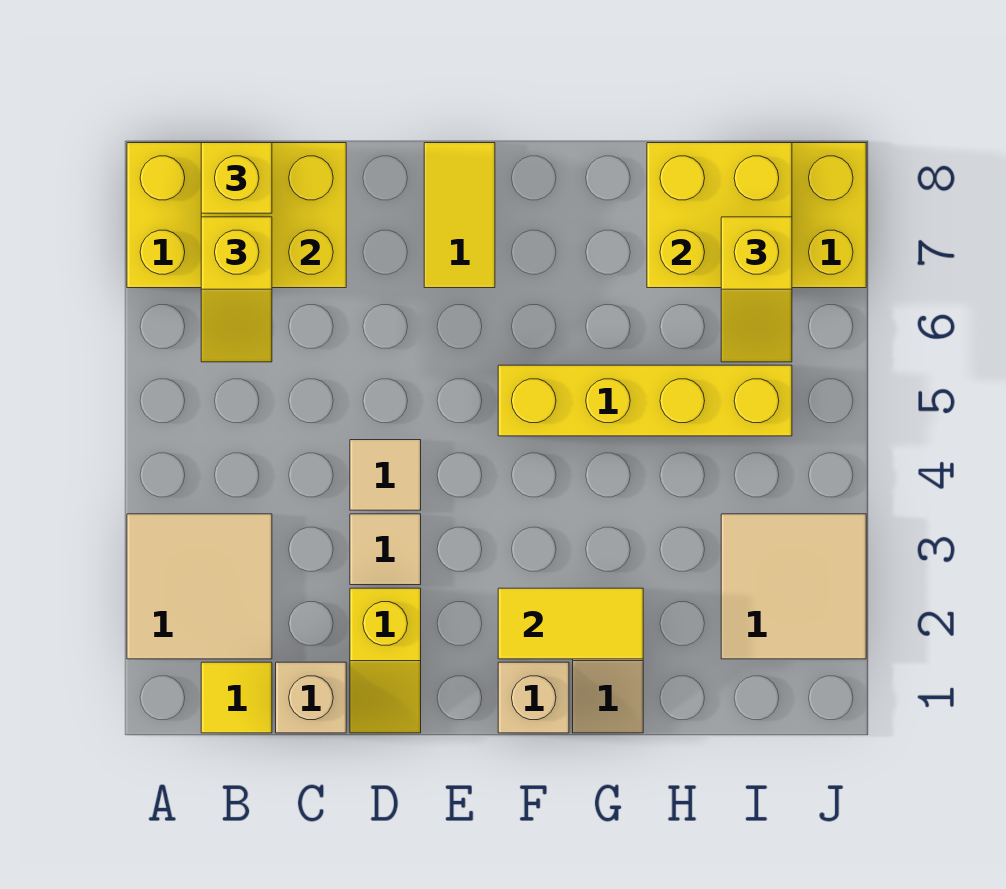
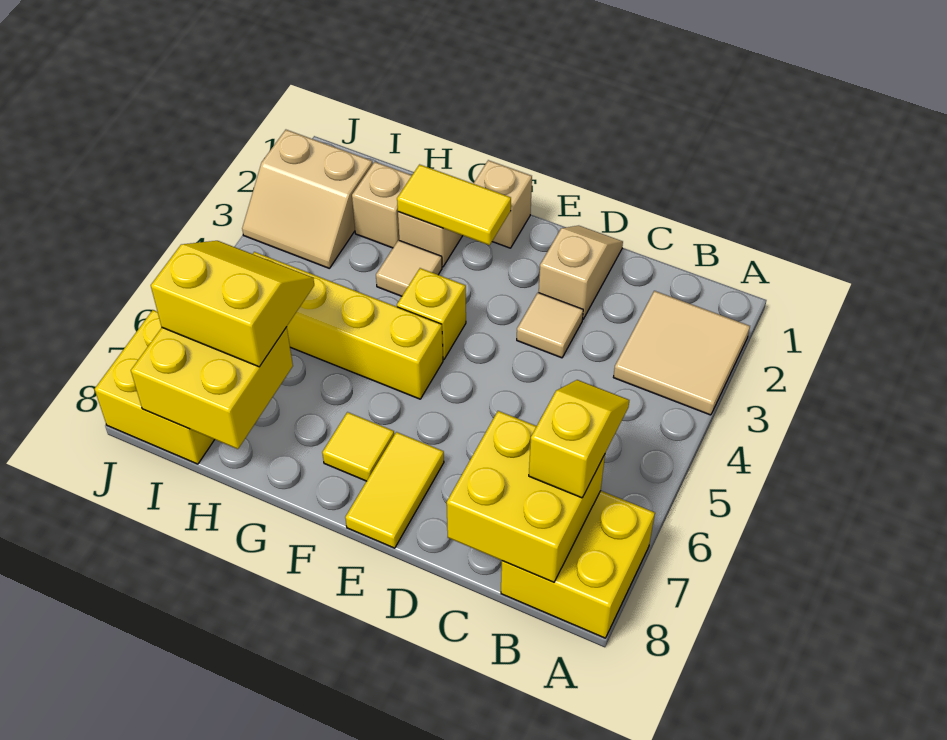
yellow tile B1 level 1 -> yellow tile F7 level 1
yellow brick B8 level 3 -> yellow brick F4 level 1
tan brick C1 level 1 -> tan brick H2 level 1
yellow slope D1:D2 level 1 top 2 -> tan slope D1:D2 level 1 top 2
tan tile D4 level 1 -> tan tile G3 level 1
tan tile I2:J3 level 1 -> tan slope I2:J3 level 1 top 2
yellow slope I6:I7 level 3 top 7 -> yellow slope H6:I7 level 3 top 7

